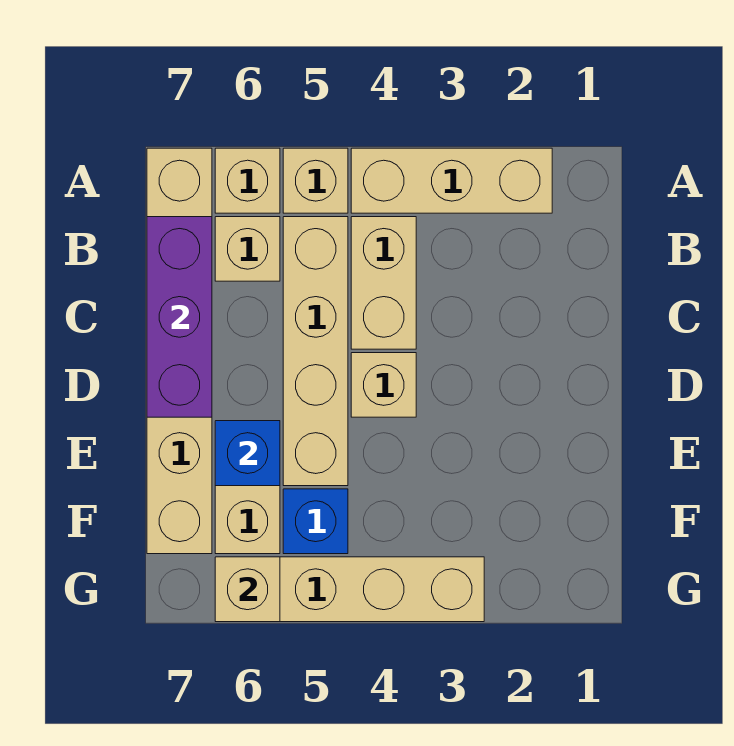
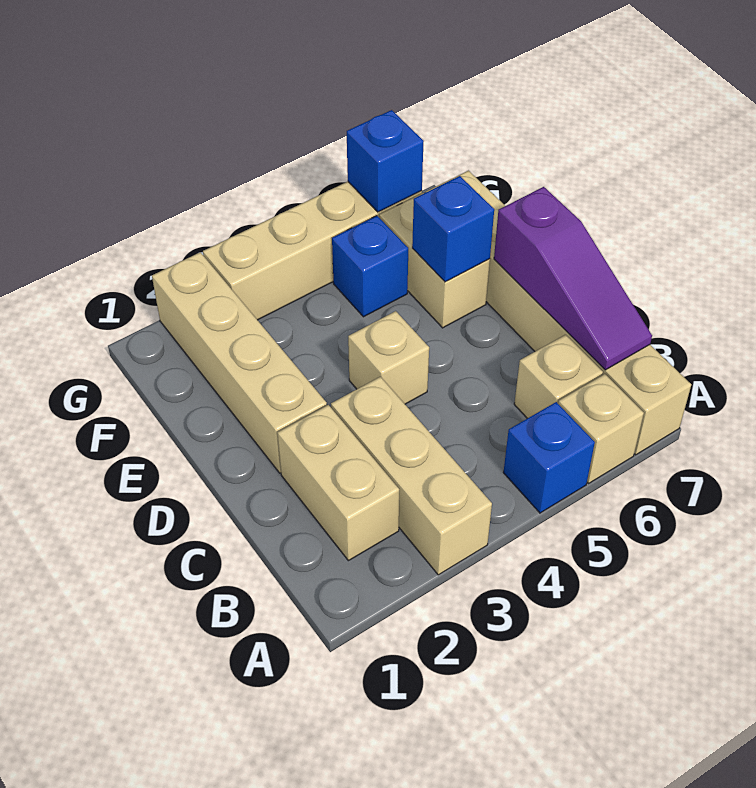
tan brick A2:A4 level 1 -> tan brick A3:C3 level 1
tan brick A5 level 1 -> blue brick A5 level 1
tan brick B4:C4 level 1 -> tan brick B2:C2 level 1
tan brick B5:E5 level 1 -> tan brick D2:G2 level 1
purple brick B7:D7 level 2 -> purple slope B7:D7 level 2 top D
tan brick G6 level 2 -> blue brick G6 level 2

